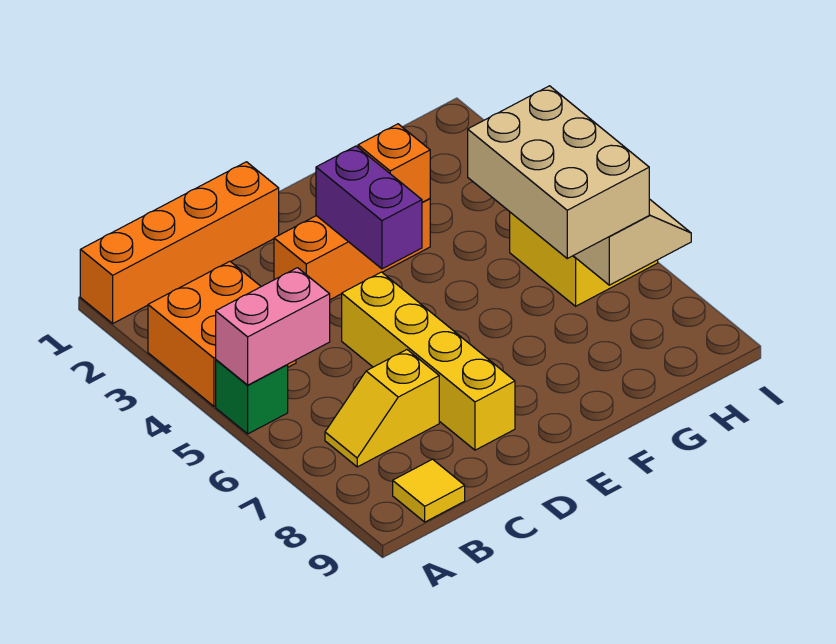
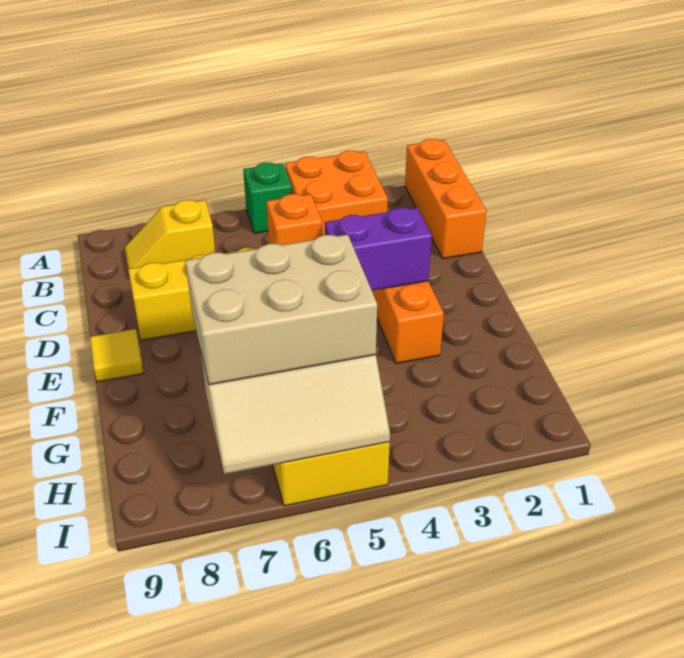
orange brick A1:D1 level 1 -> orange brick A1:C1 level 1
pink brick A5:B5 level 2 -> none
yellow slope B7:C7 level 1 top C -> yellow slope B7:B8 level 1 top 7
yellow tile B9 level 1 -> yellow tile E9 level 1
orange brick F3 level 2 -> orange brick D5 level 2

